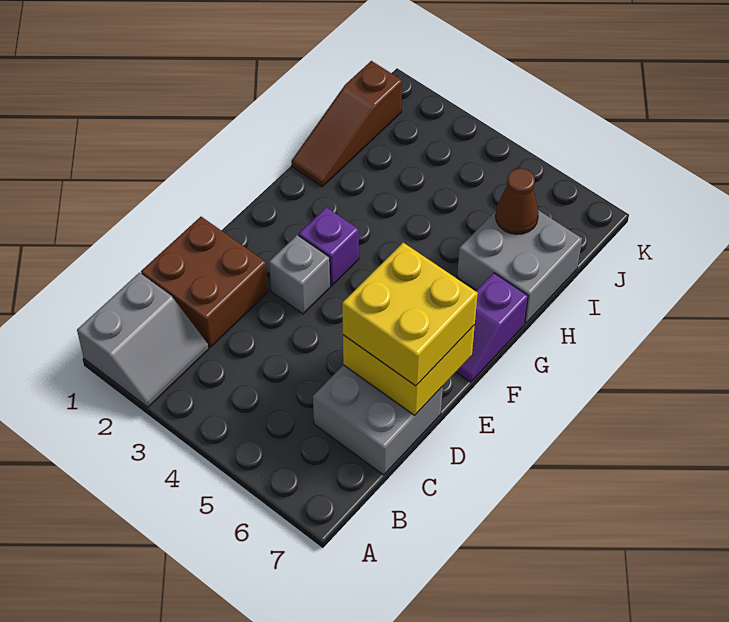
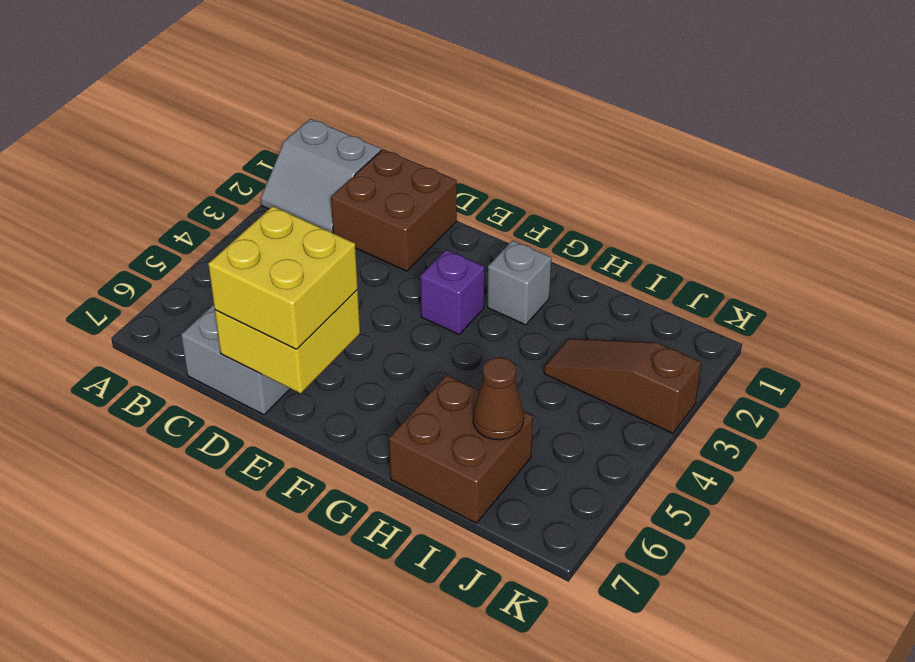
grey brick E3 level 1 -> grey brick G2 level 1
purple slope F7:G7 level 1 top G -> none
brown slope H1:J1 level 1 top J -> brown slope I3:K3 level 1 top K
grey brick H6:I7 level 1 -> brown brick H6:I7 level 1

